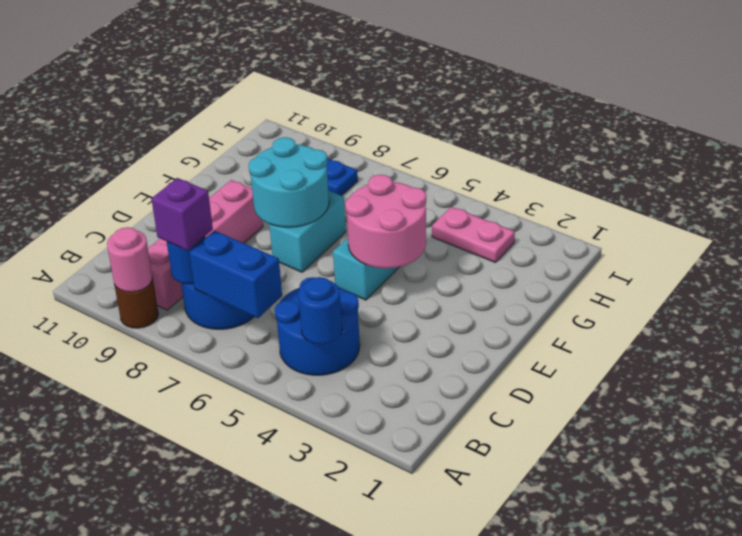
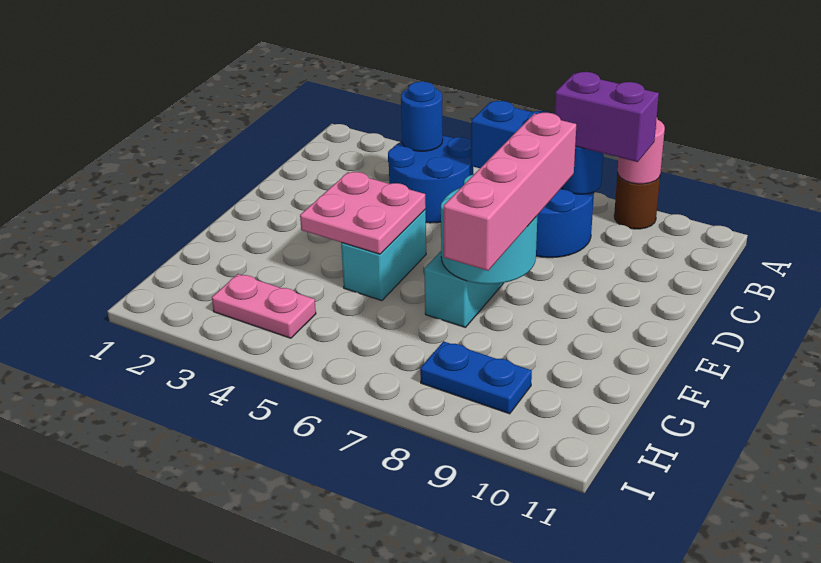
purple brick B8 level 3 -> purple brick B8:B9 level 3
pink brick B9:E9 level 1 -> pink brick D8:G8 level 3
pink round brick E4:F5 level 2 -> pink plate E4:F5 level 2

